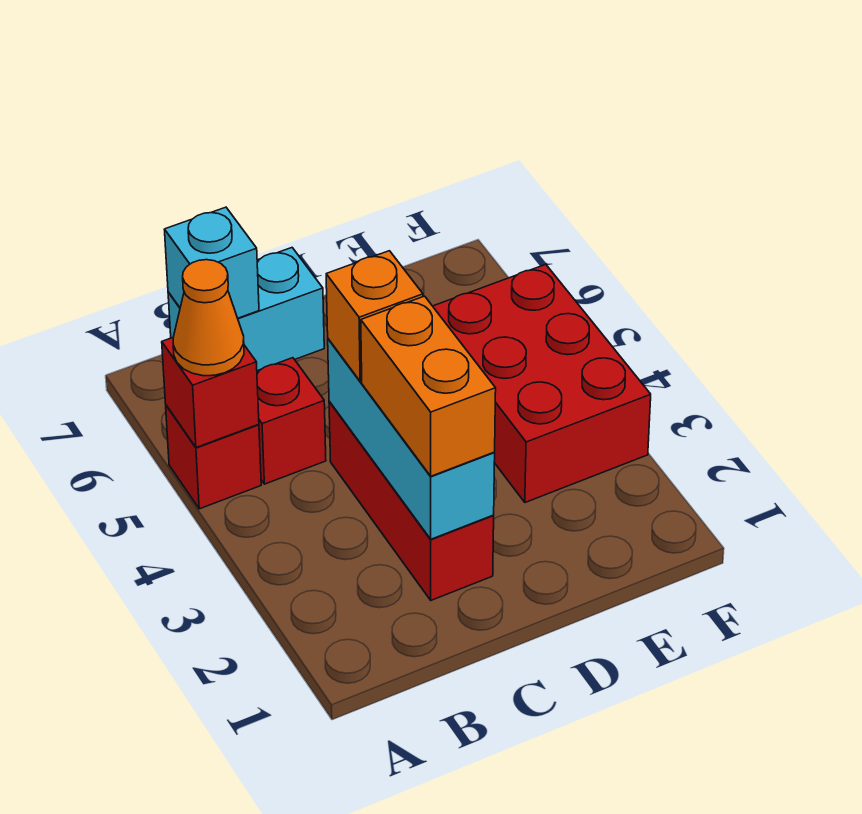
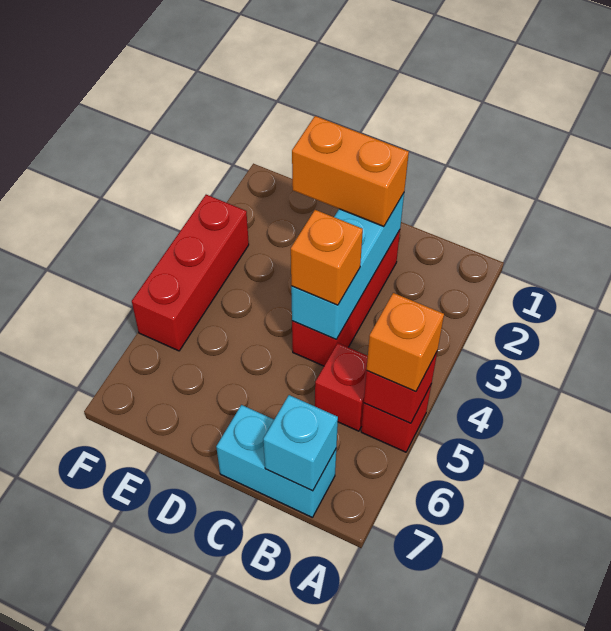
orange cone A5 level 3 -> orange brick A5 level 3
orange brick C2:C3 level 3 -> orange brick C2:D2 level 3
red brick E3:F5 level 1 -> red brick F3:F5 level 1

